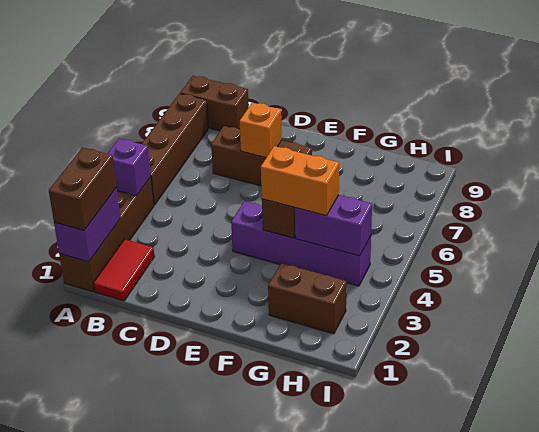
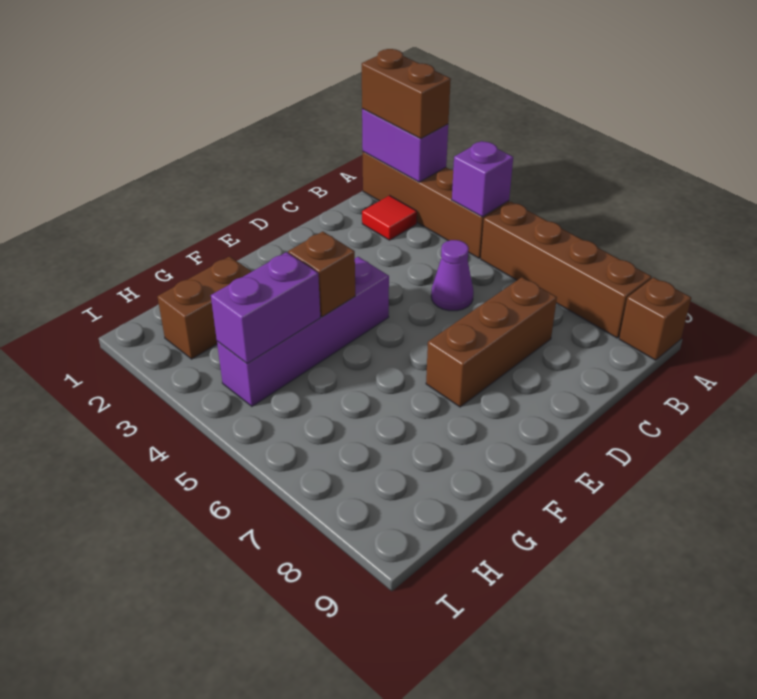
brown brick A9:B9 level 1 -> brown brick A9 level 1
red tile B1:B2 level 1 -> red tile B2 level 1
none -> purple cone C5 level 1
orange brick D7 level 2 -> none
orange brick F4:G4 level 3 -> none

